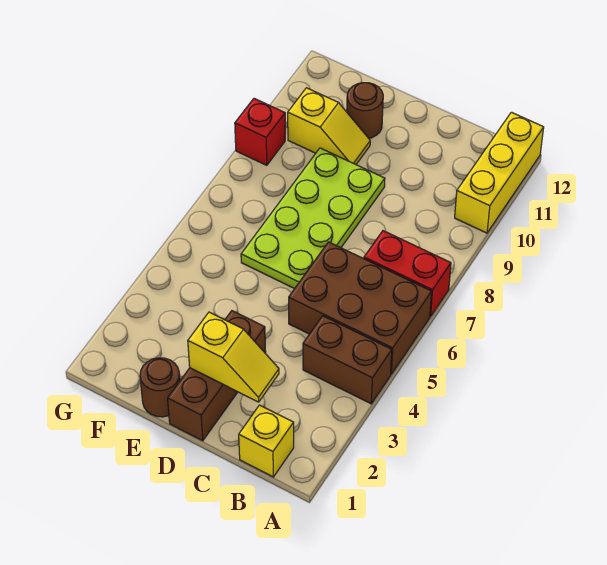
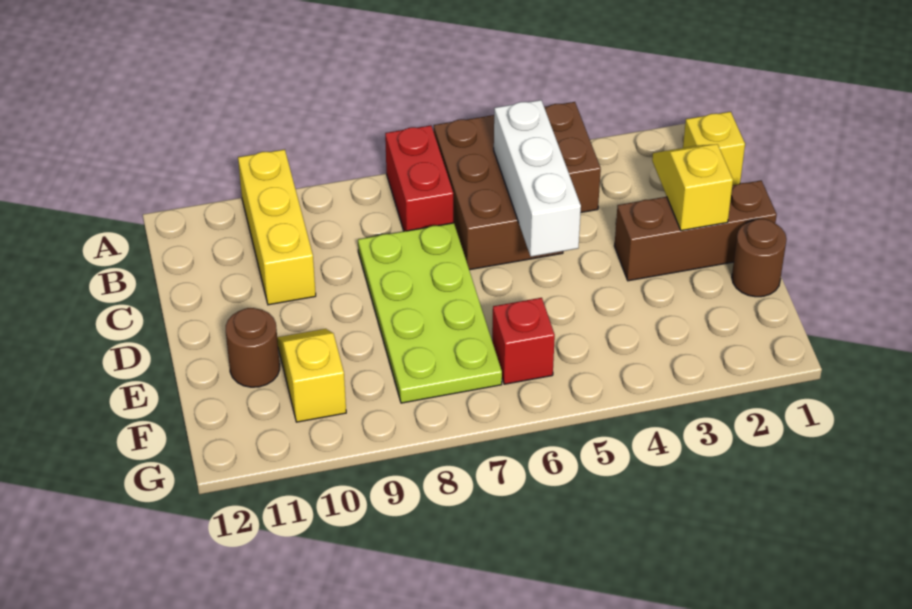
yellow brick A10:A12 level 1 -> yellow brick A10:C10 level 1
none -> white brick B5:D5 level 2
lime plate D6:E9 level 1 -> lime plate C7:F8 level 1
red brick G9 level 1 -> red brick F6 level 1

